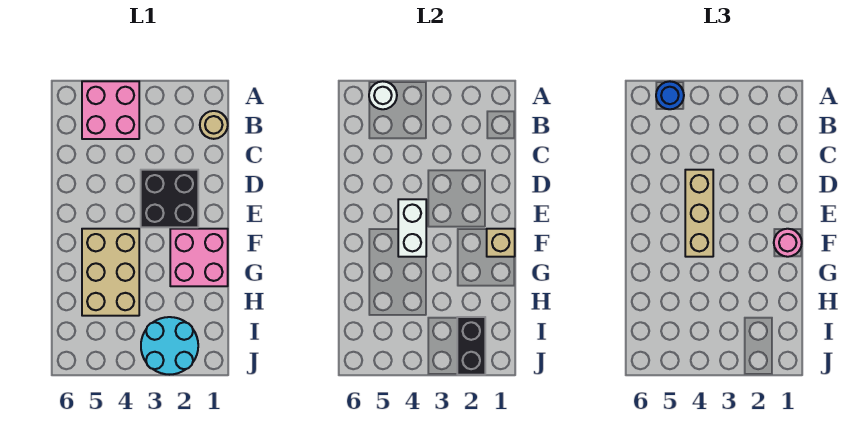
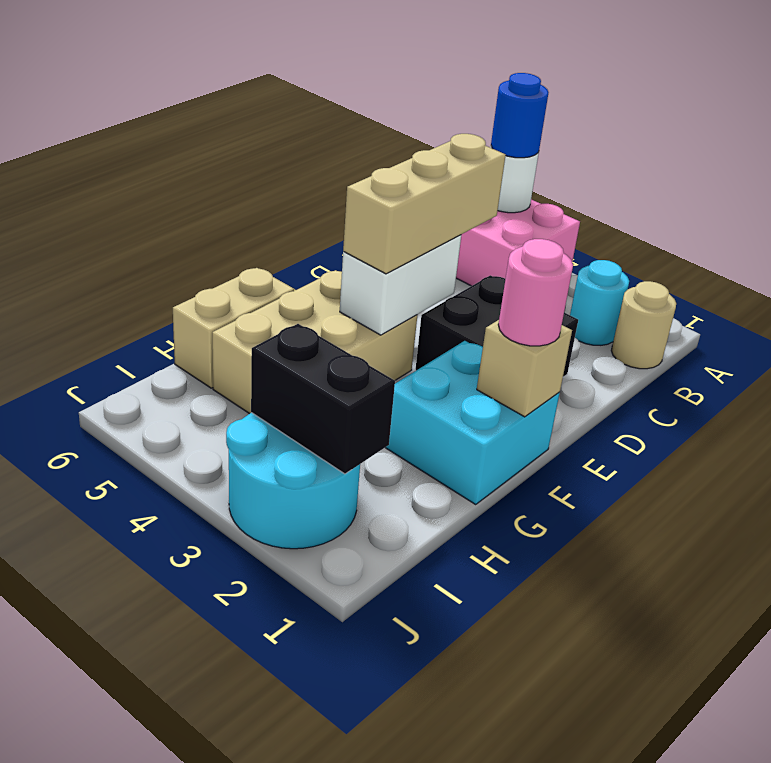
none -> cyan round brick B2 level 1
pink brick F1:G2 level 1 -> cyan brick F1:G2 level 1
none -> tan brick G6:H6 level 1
black brick I2:J2 level 2 -> black brick I2:I3 level 2

